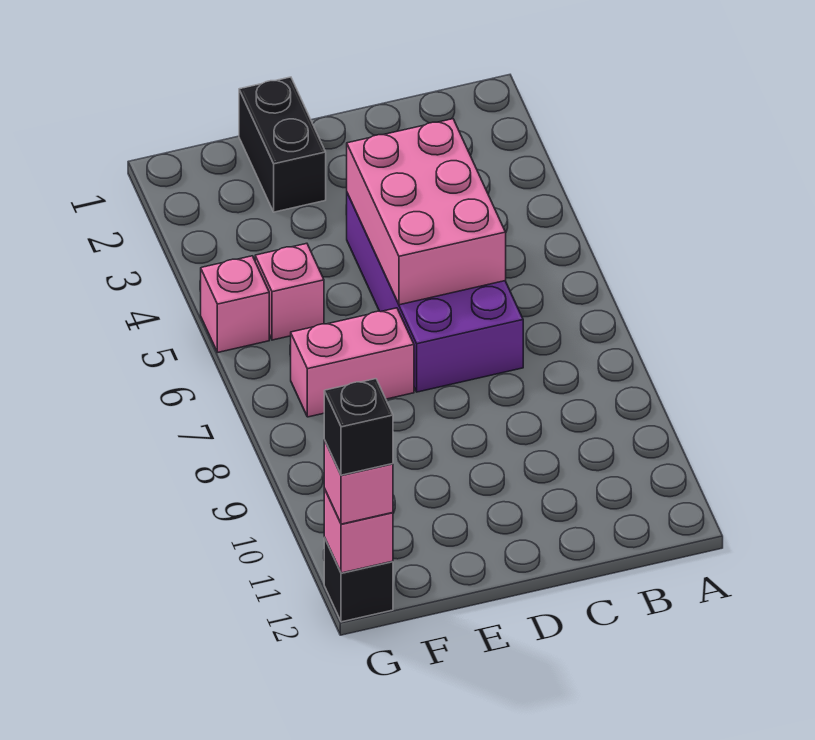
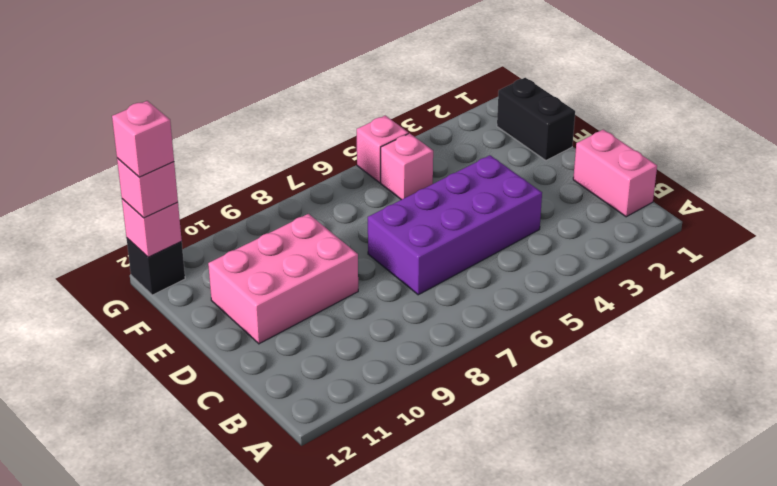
pink brick C4:D6 level 2 -> pink brick D9:E11 level 1
black brick E1:E2 level 1 -> black brick E1:F1 level 1
pink brick E7:F7 level 1 -> pink brick B1:C1 level 1
black brick G12 level 4 -> pink brick G12 level 4

